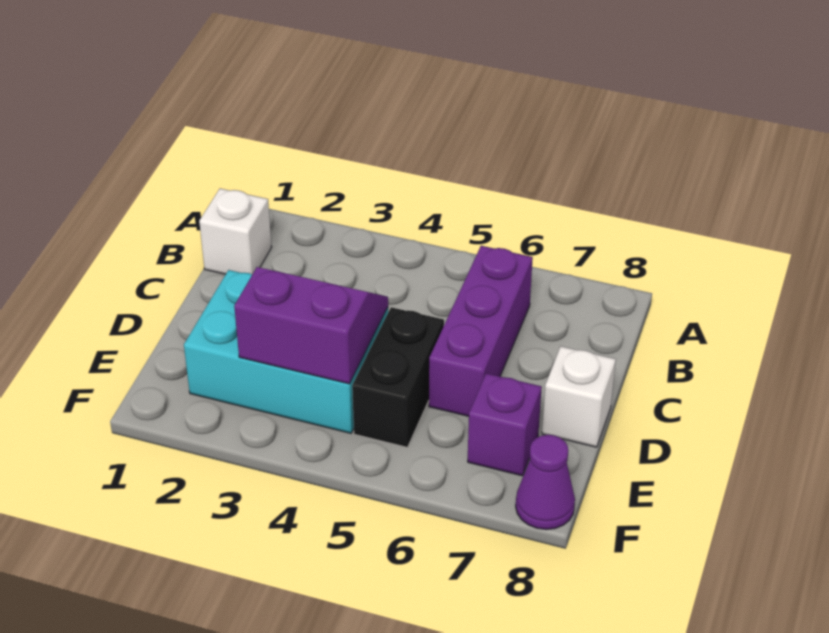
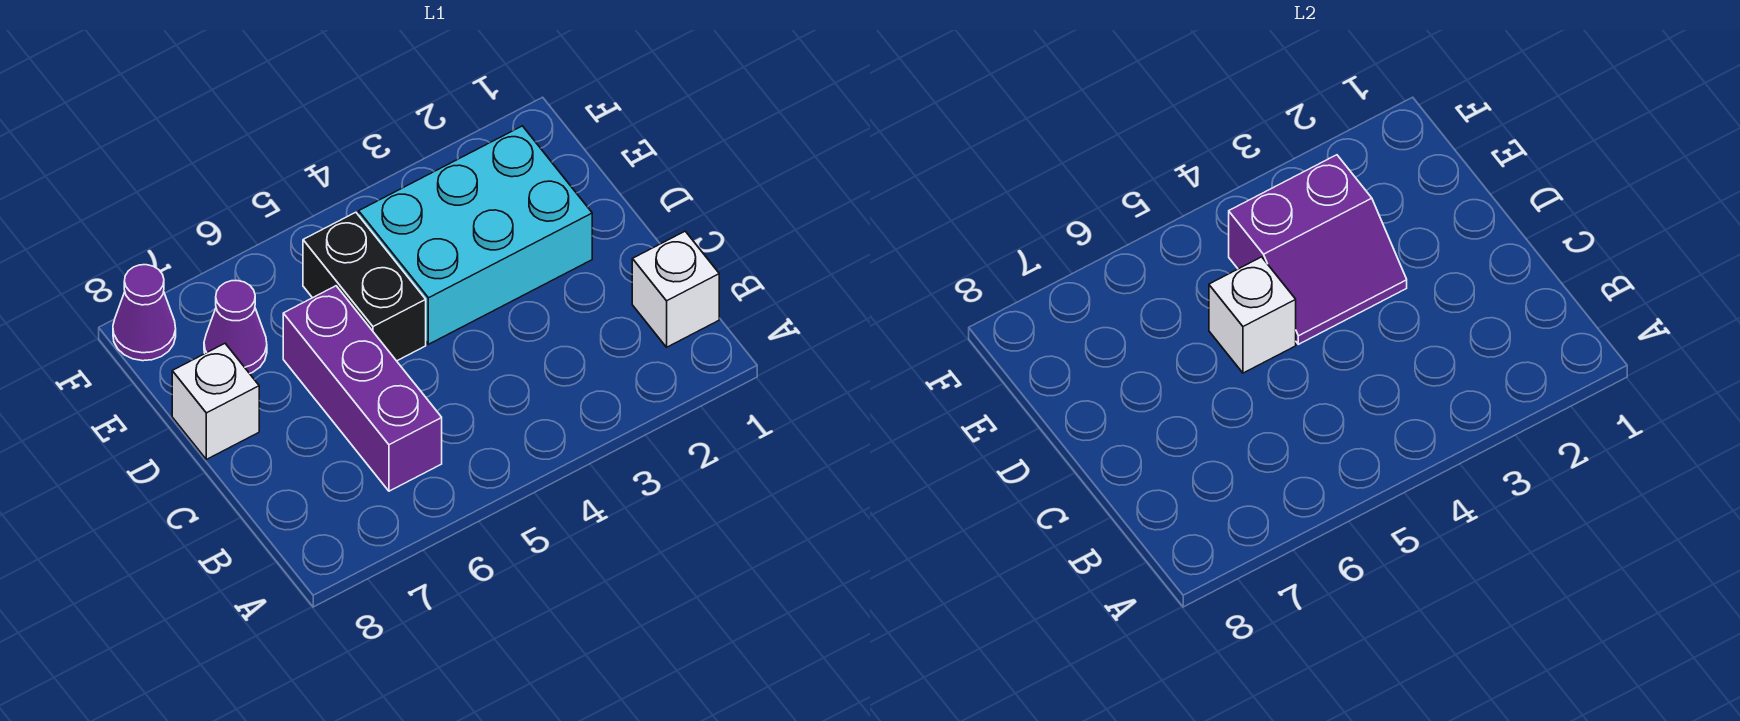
none -> white brick D5 level 2
purple brick E7 level 1 -> purple cone E7 level 1

